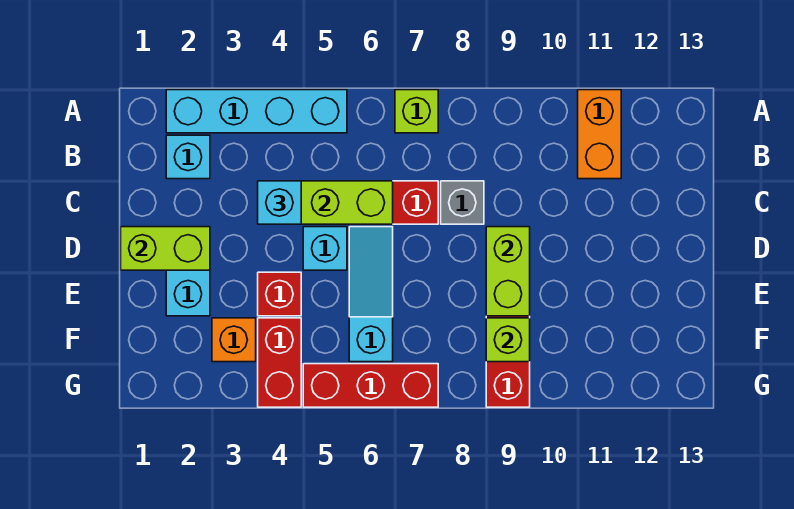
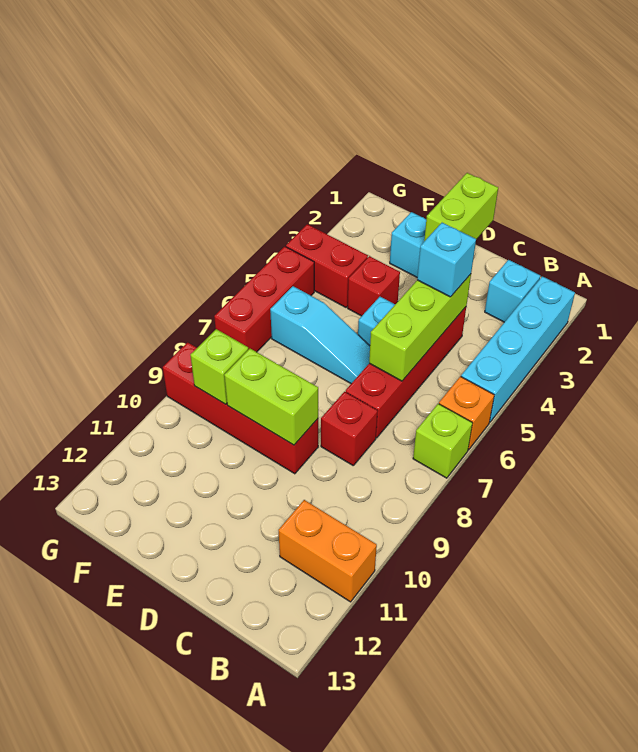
grey brick C8 level 1 -> red brick C8 level 1
orange brick F3 level 1 -> orange brick A6 level 1

